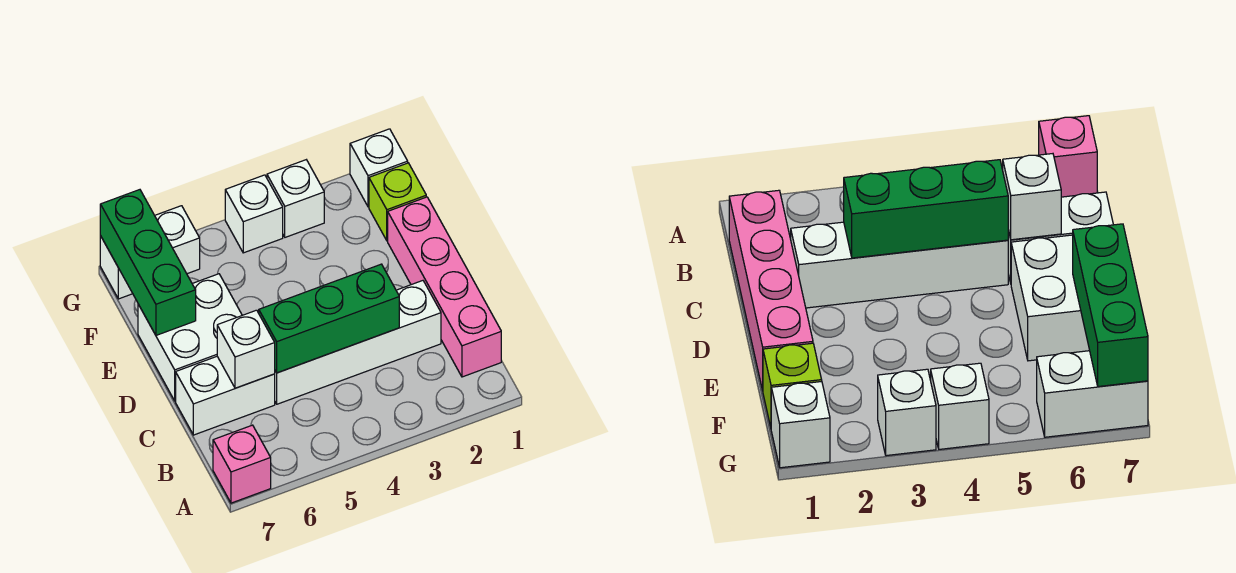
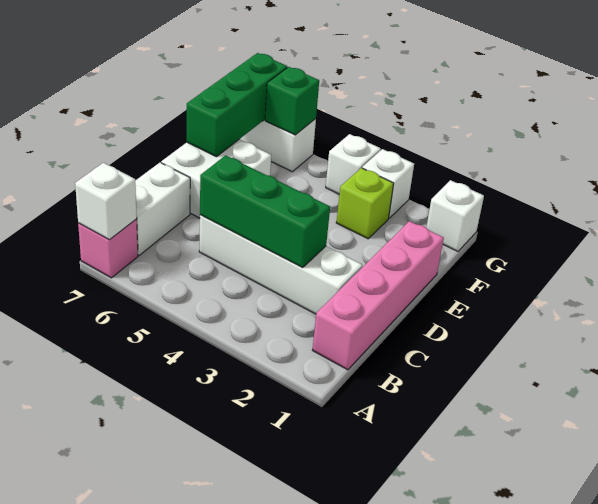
white brick C6:C7 level 1 -> white brick B7:C7 level 1
white brick C6 level 2 -> white brick A7 level 2
lime brick F1 level 1 -> lime brick F3 level 1
none -> green brick G6 level 2

